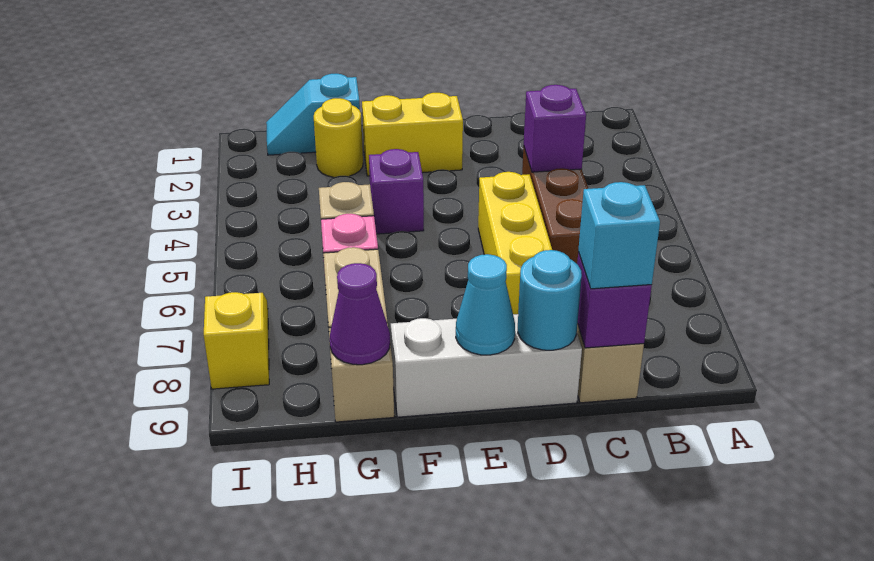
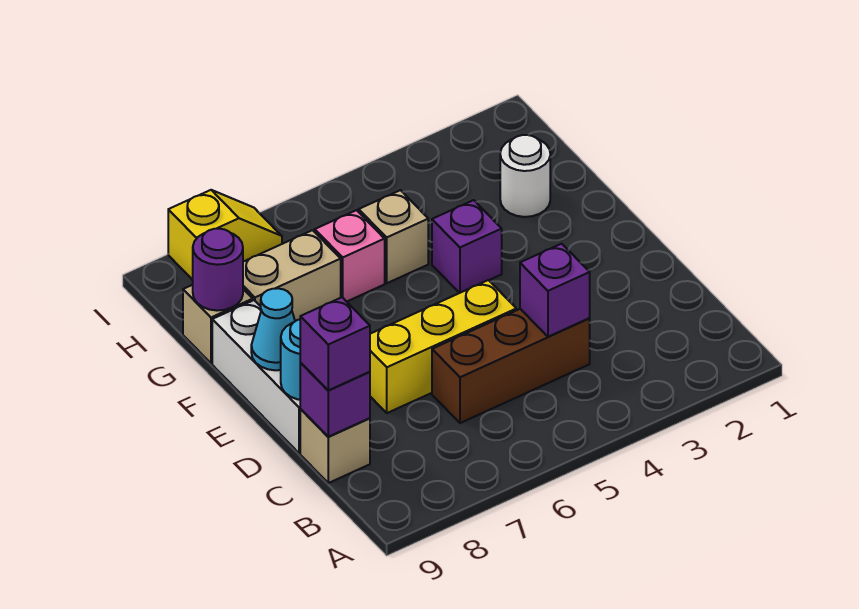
cyan brick C9 level 3 -> purple brick C9 level 3
yellow brick E2:F2 level 1 -> none
cyan slope G1:H1 level 1 top G -> none
yellow round brick G2 level 1 -> white round brick G2 level 1
purple cone G9 level 2 -> purple round brick G9 level 2

